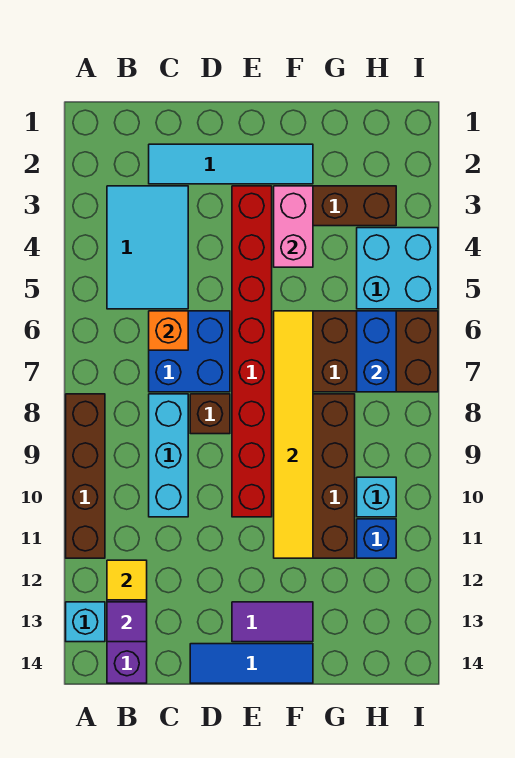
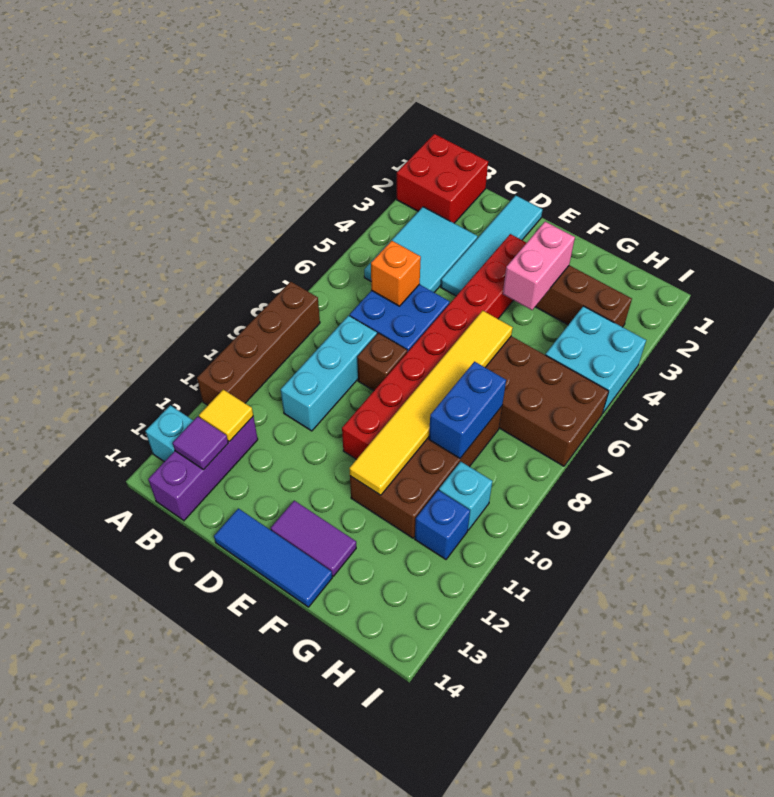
none -> red brick A1:B2 level 1
cyan tile C2:F2 level 1 -> cyan tile D1:D4 level 1
blue brick H6:H7 level 2 -> blue brick G8:G9 level 2

